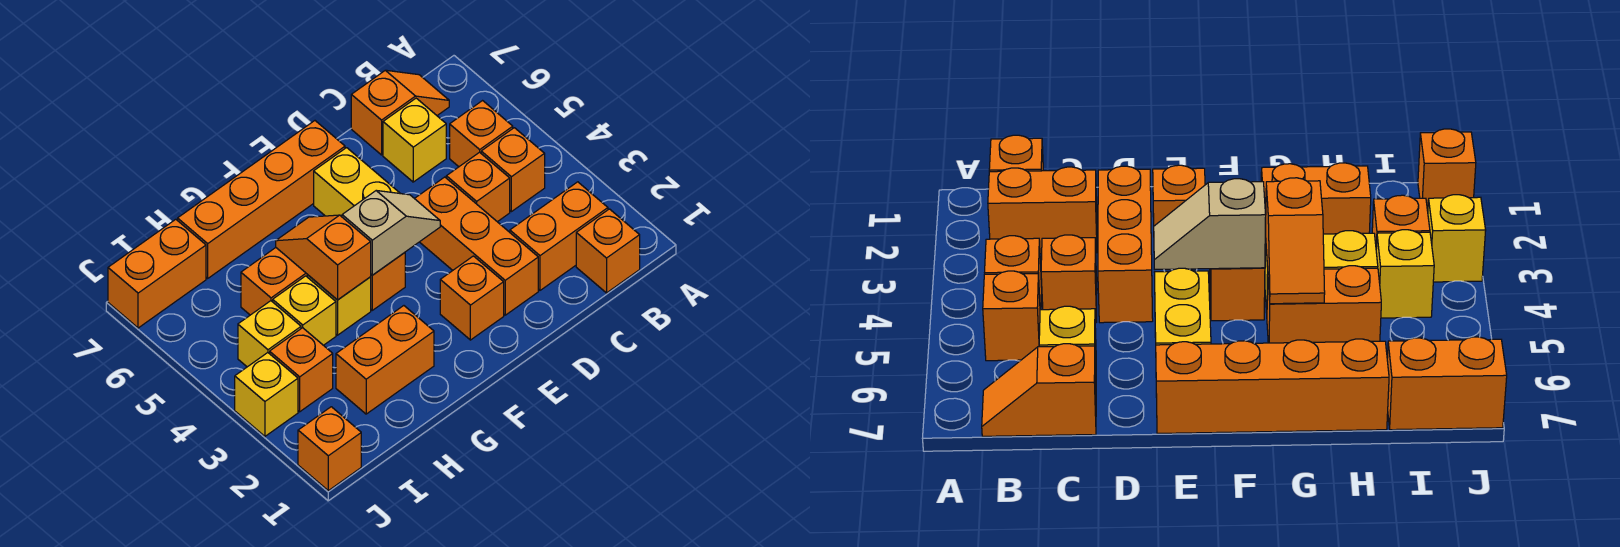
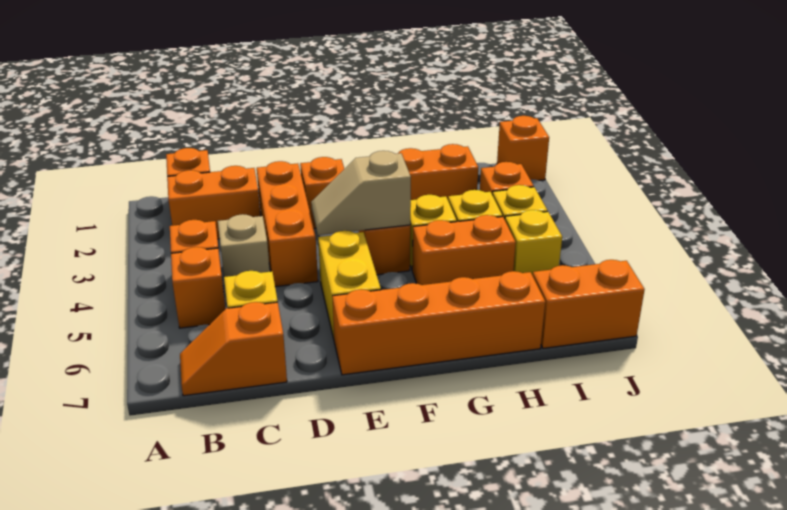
orange brick C4 level 1 -> tan brick C4 level 1
orange slope G4:G5 level 2 top 4 -> none
yellow brick J3 level 1 -> yellow brick I5 level 1

